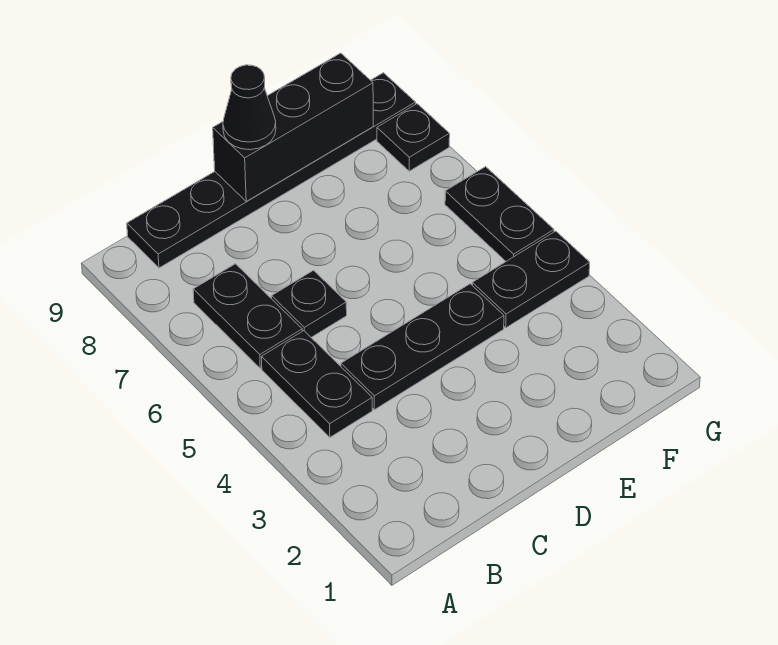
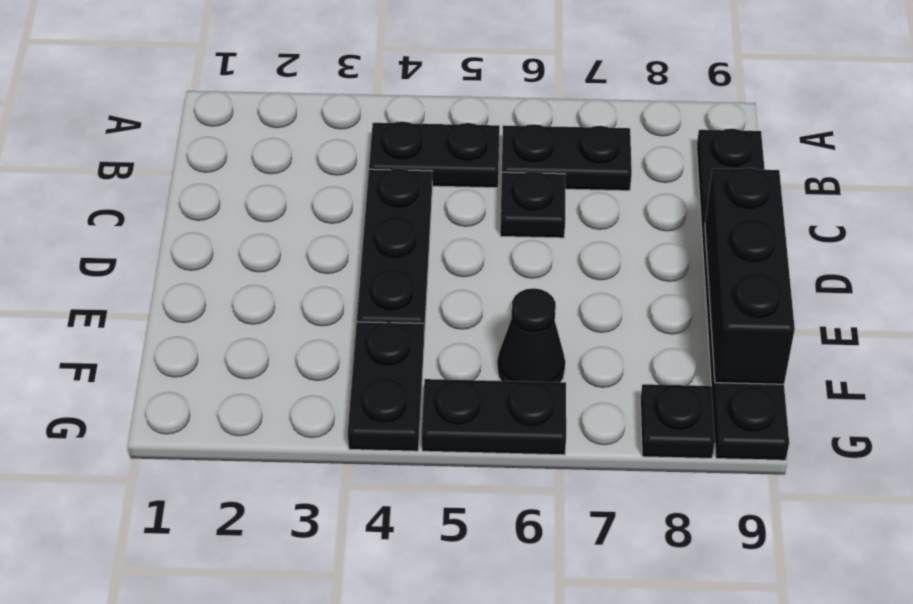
black cone D9 level 3 -> black cone F6 level 1

